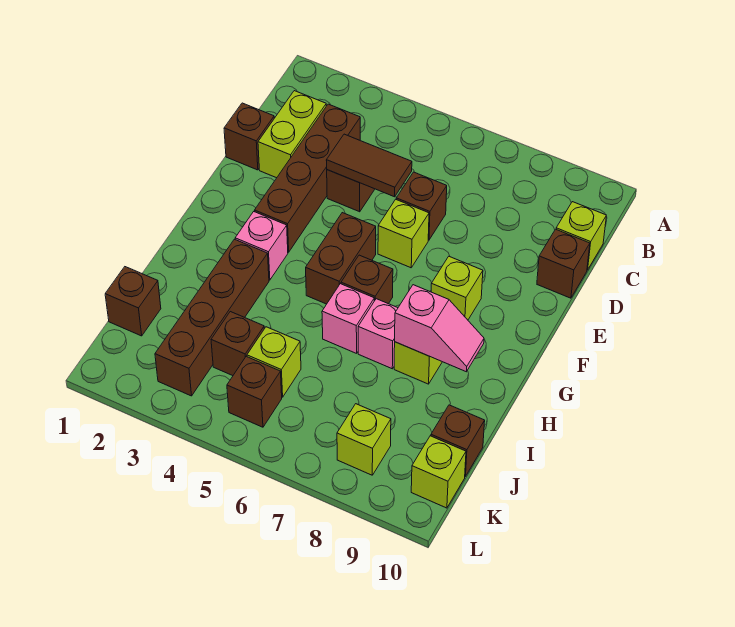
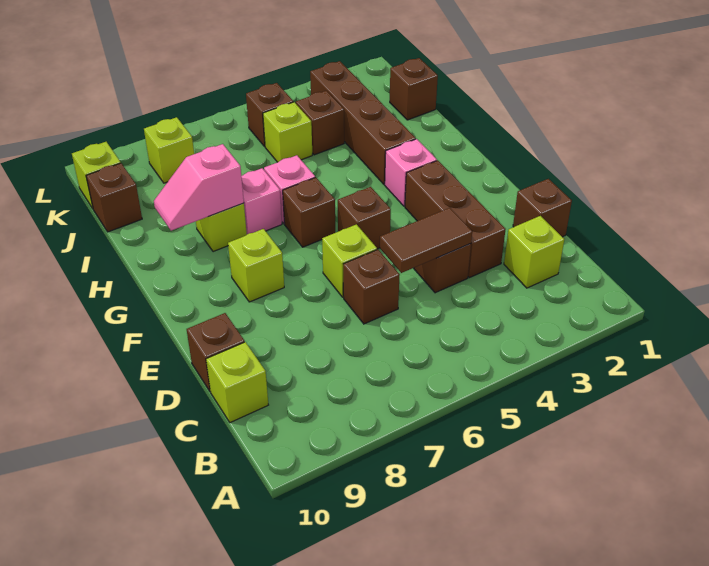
lime brick C2:D2 level 1 -> lime brick C2 level 1
brown brick C3:F3 level 1 -> brown brick D3:F3 level 1
brown brick F5:G5 level 1 -> brown brick F5 level 1

